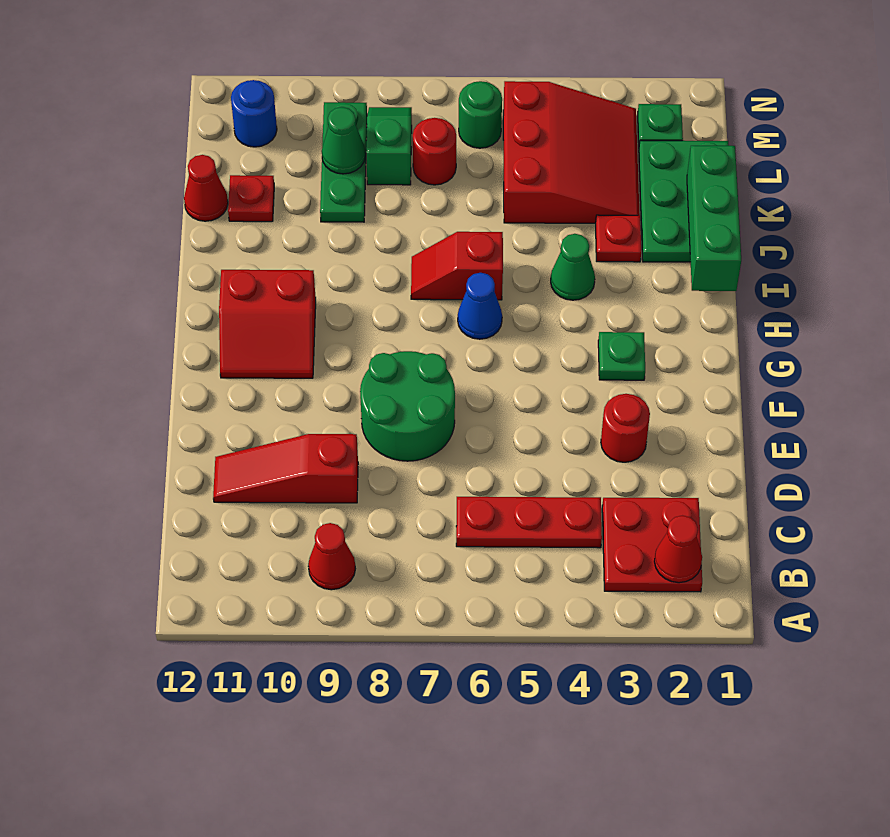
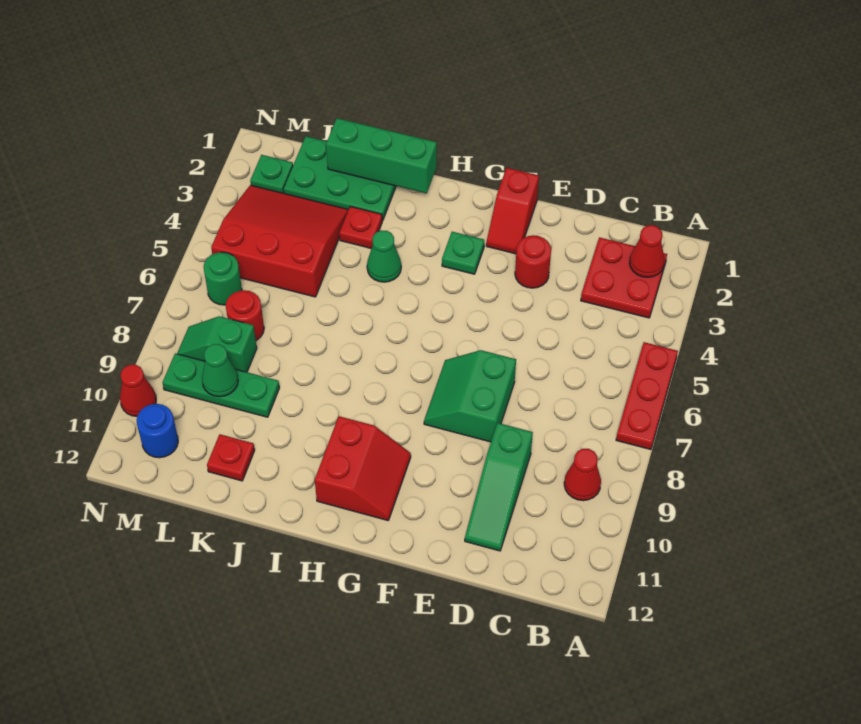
red plate C4:C6 level 1 -> red plate A5:A7 level 1
red slope D9:D11 level 1 top 9 -> green slope D9:D11 level 1 top 9
green round brick E7:F8 level 1 -> green slope E7:F8 level 1 top E
blue cone H6 level 1 -> none
red slope I6:I7 level 1 top 6 -> red slope F1:F2 level 1 top 1
red cone K12 level 1 -> red cone N10 level 1

